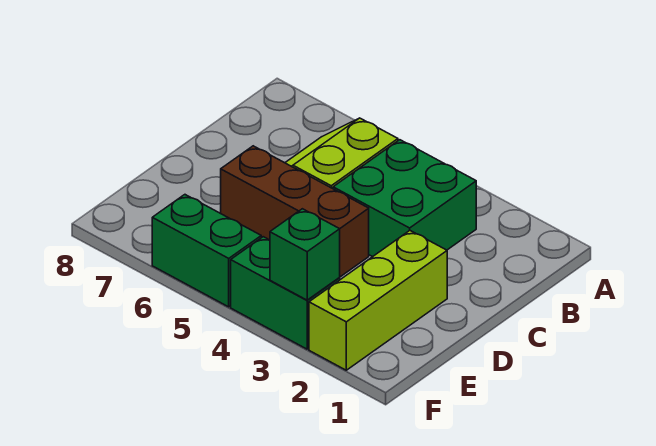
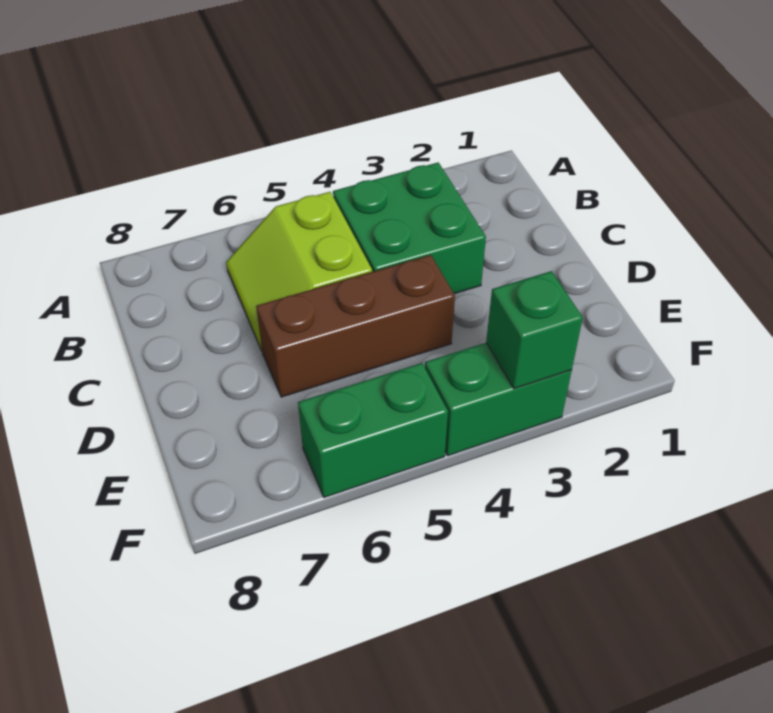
lime brick D2:F2 level 1 -> none

